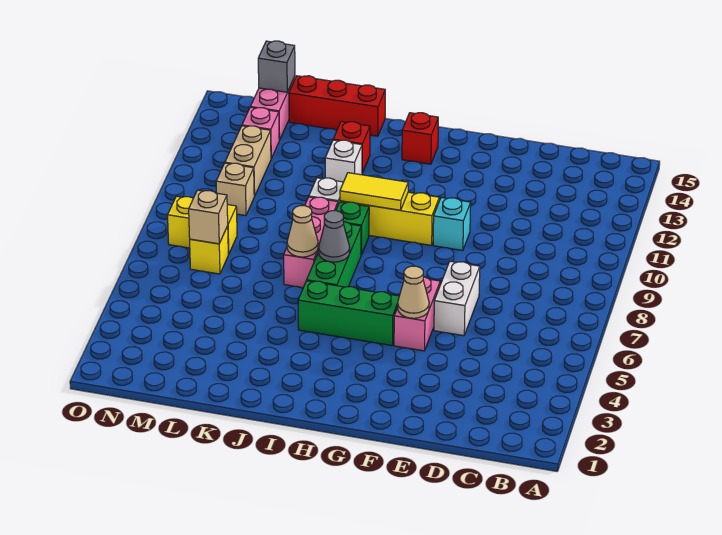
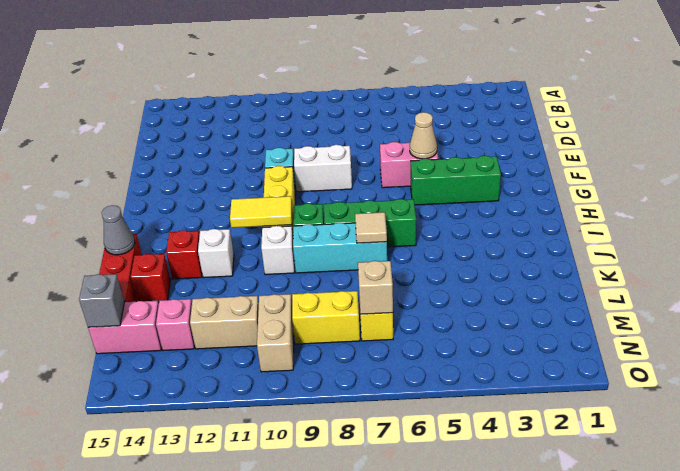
white brick E6:E7 level 1 -> white brick F8:F9 level 1
green brick G5:I5 level 1 -> green brick G3:G5 level 1
yellow tile H10:I10 level 2 -> yellow tile I10:I11 level 2
red brick H14 level 1 -> red brick K14 level 1
grey cone I7 level 2 -> grey cone J15 level 2
pink brick J7:J9 level 1 -> cyan brick J7:J9 level 1
tan cone J7 level 2 -> tan tile J7 level 2
yellow brick M8:N8 level 1 -> yellow brick M8:M9 level 1
tan brick M10 level 1 -> tan brick M10:N10 level 1

